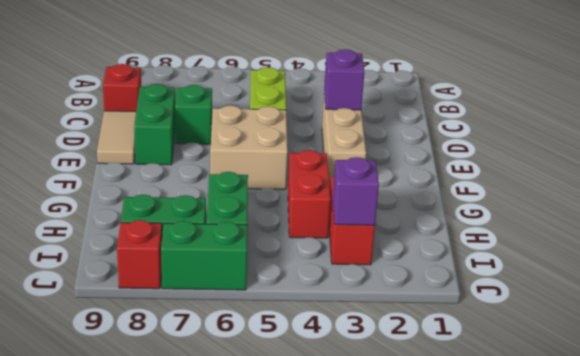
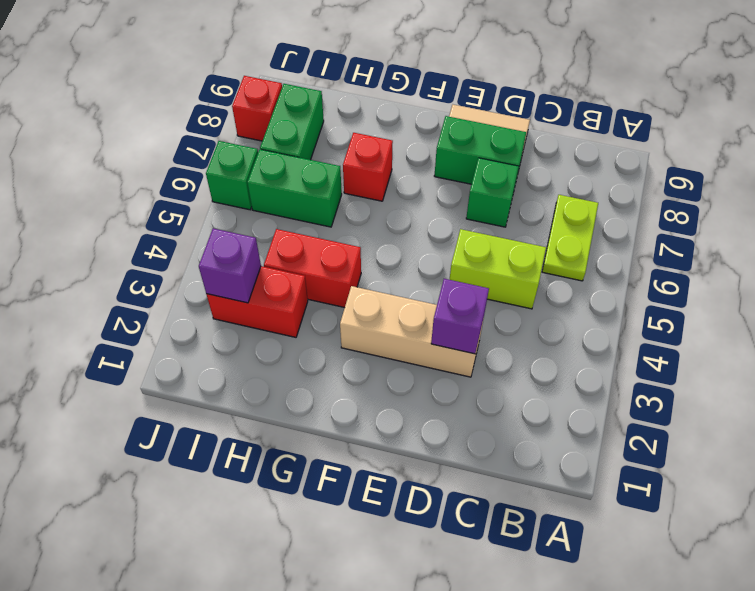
none -> lime plate B6:B7 level 1
red brick C9 level 1 -> red brick G7 level 1
tan brick E5:F6 level 1 -> none
green brick J6:J7 level 1 -> green brick J6 level 1

